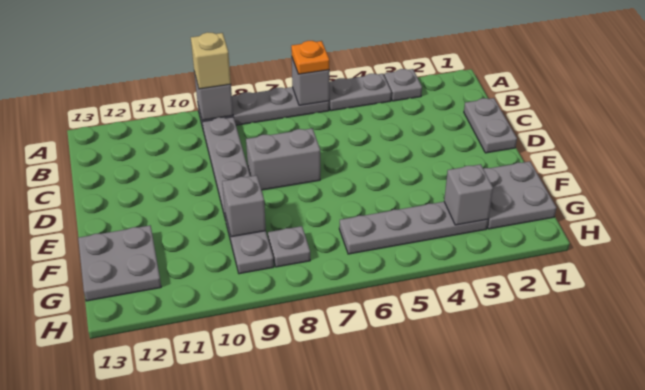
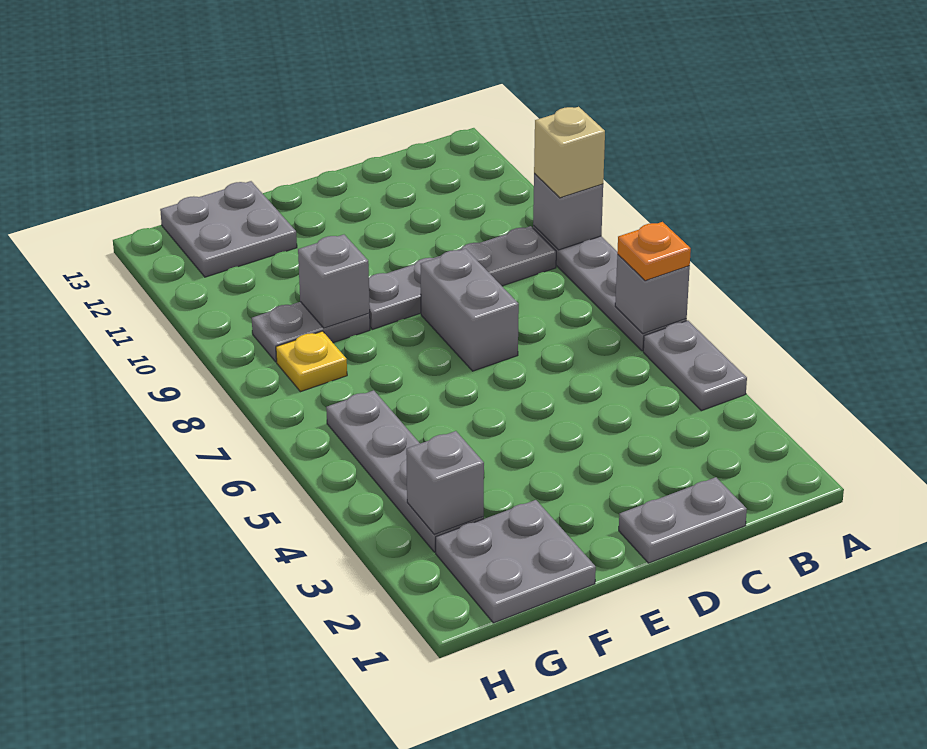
grey plate A3 level 1 -> none
grey plate G8 level 1 -> yellow plate G8 level 1

